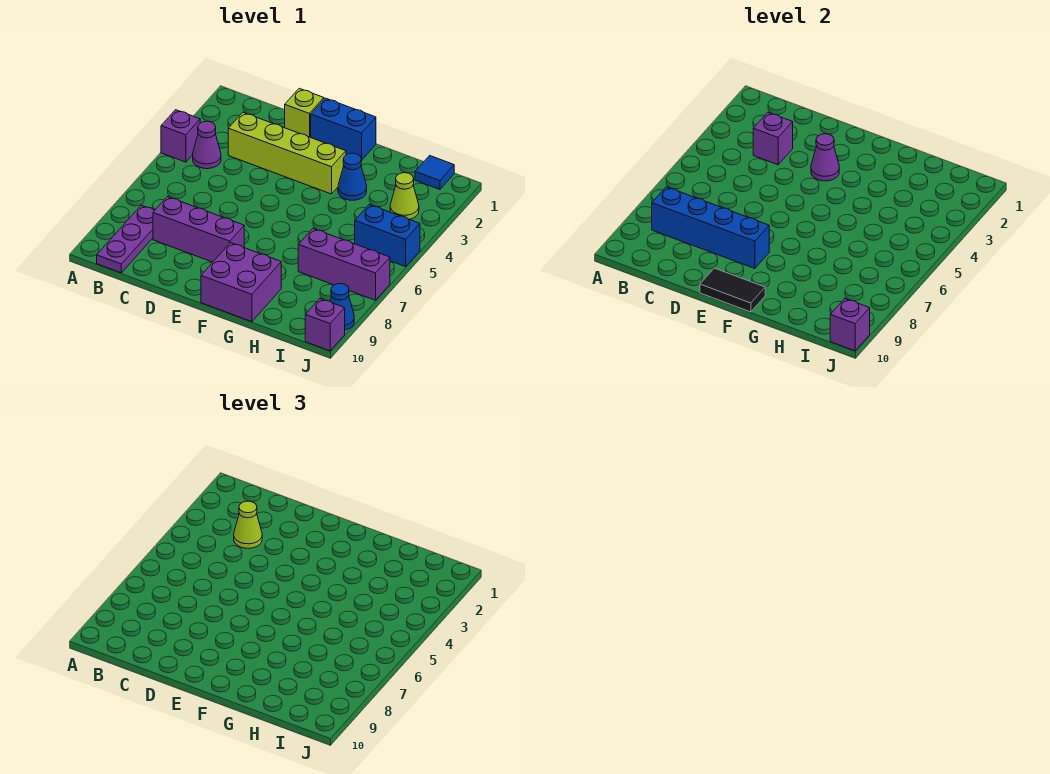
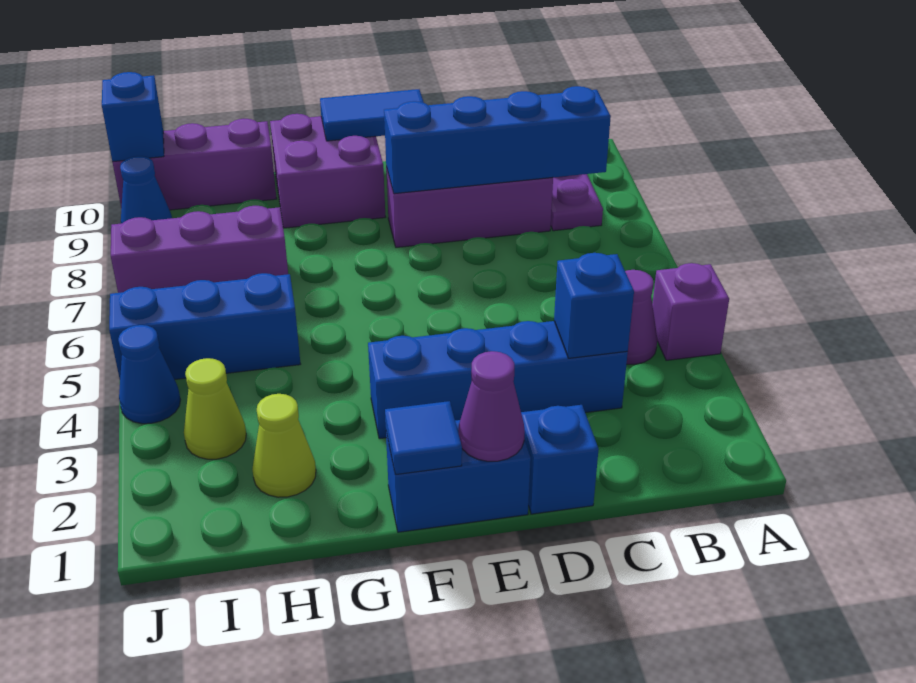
lime brick C3:F3 level 1 -> blue brick C3:F3 level 1
purple brick C3 level 2 -> blue brick C3 level 2
lime cone C3 level 3 -> lime cone H2 level 1
lime brick D1 level 1 -> blue brick D1 level 1
purple cone E3 level 2 -> purple cone E1 level 2
black tile E10:F10 level 2 -> blue tile E10:F10 level 2
blue cone G3 level 1 -> blue cone J4 level 1
blue tile I1 level 1 -> blue tile F1 level 2
blue brick I5:J5 level 1 -> blue brick H5:J5 level 1
purple brick J10 level 1 -> purple brick H10:J10 level 1
purple brick J10 level 2 -> blue brick J10 level 2

